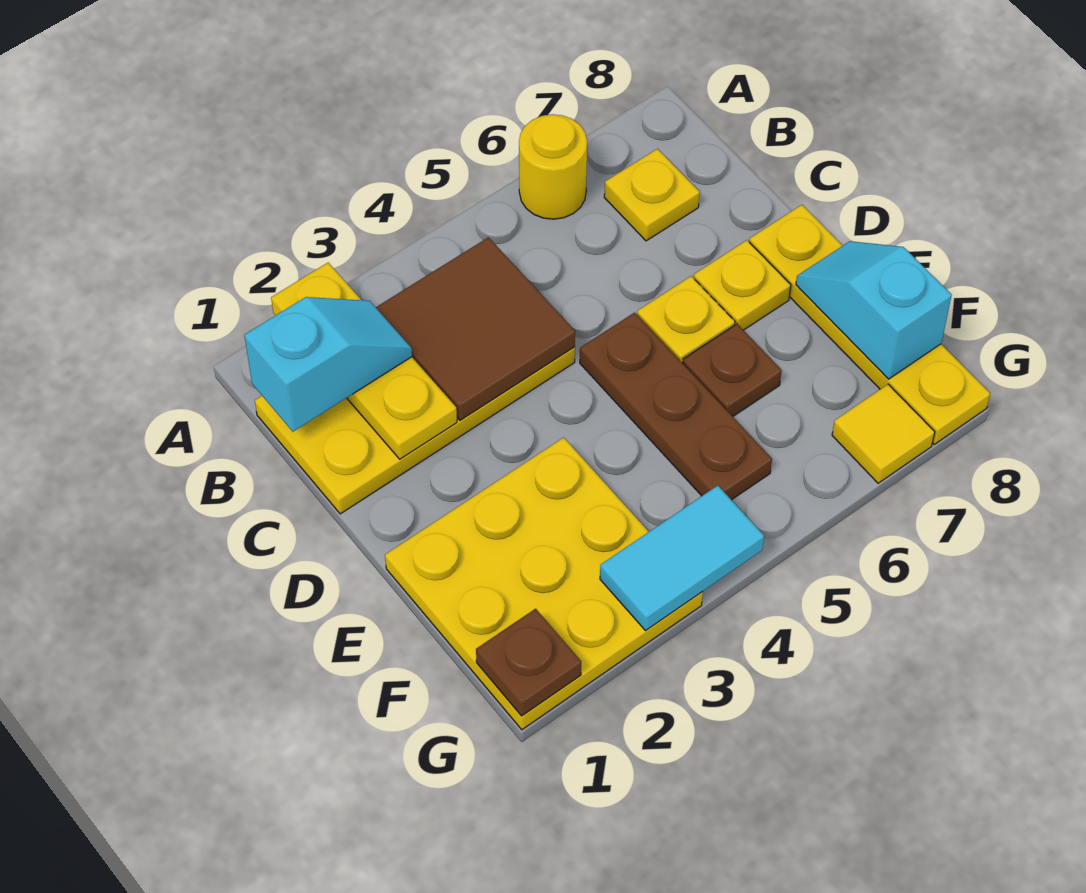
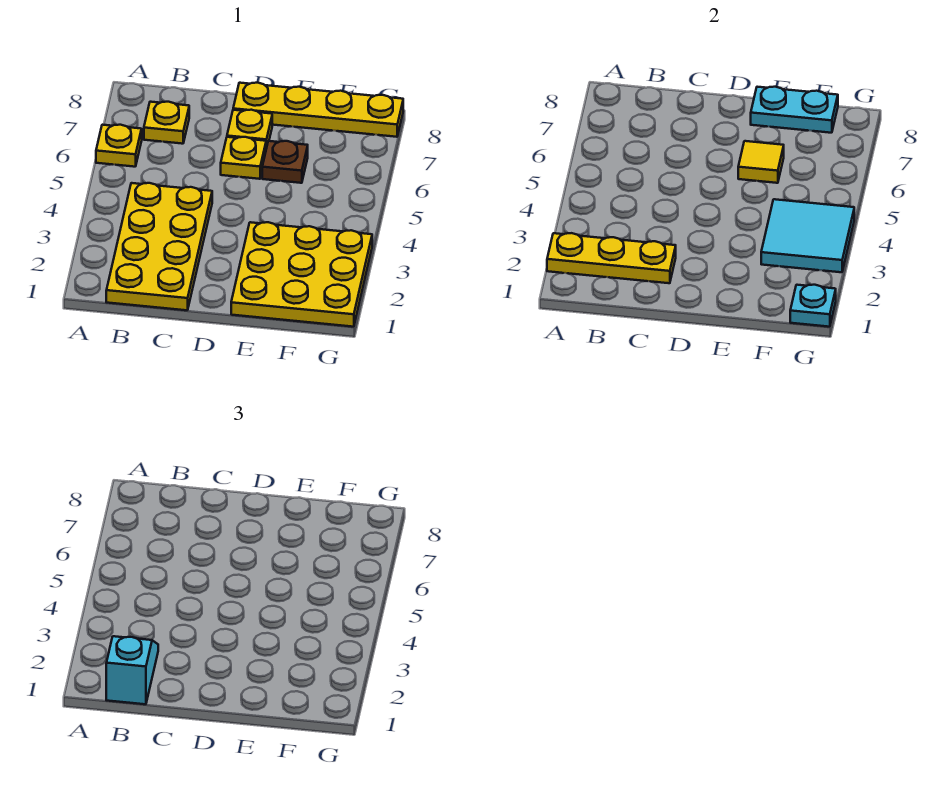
yellow round brick A6 level 1 -> yellow plate A6 level 1
brown tile B3:C4 level 2 -> none
brown plate D5:F5 level 1 -> none
cyan slope E8:F8 level 2 top F -> cyan plate E8:F8 level 2
brown plate G1 level 2 -> cyan plate G1 level 2
cyan tile G3:G4 level 2 -> cyan tile F3:G4 level 2
yellow tile G7 level 1 -> yellow tile E6 level 2

